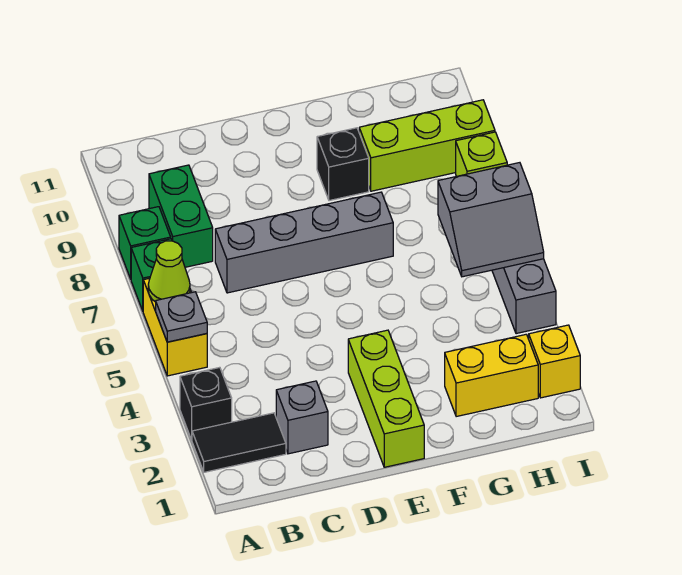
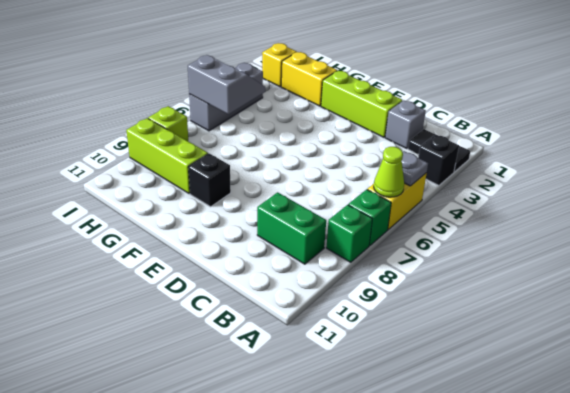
green brick B8:B9 level 1 -> green brick B9:C9 level 1
grey brick C7:F7 level 1 -> none
lime brick E1:E3 level 1 -> lime brick D2:F2 level 1

